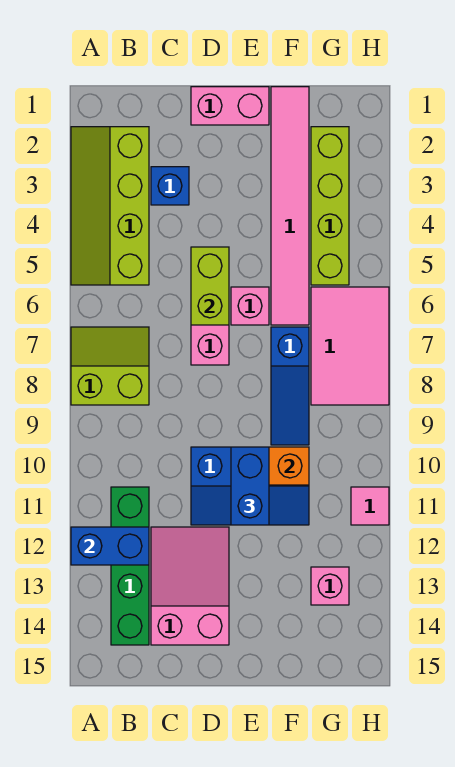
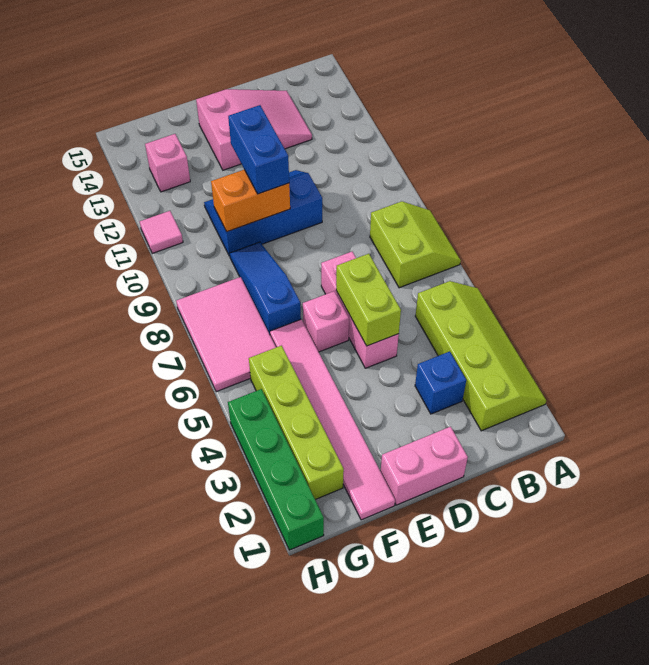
lime slope A7:B8 level 1 top 8 -> lime slope A7:B8 level 1 top B
blue brick A12:B12 level 2 -> none
green brick B11:B14 level 1 -> green brick H1:H4 level 1
pink slope C12:D14 level 1 top 14 -> pink slope C13:E14 level 1 top E

